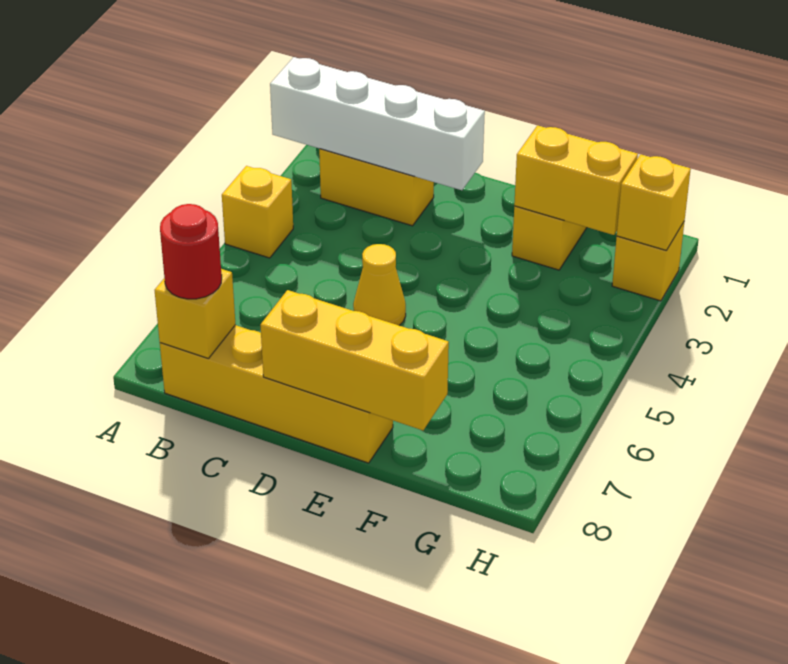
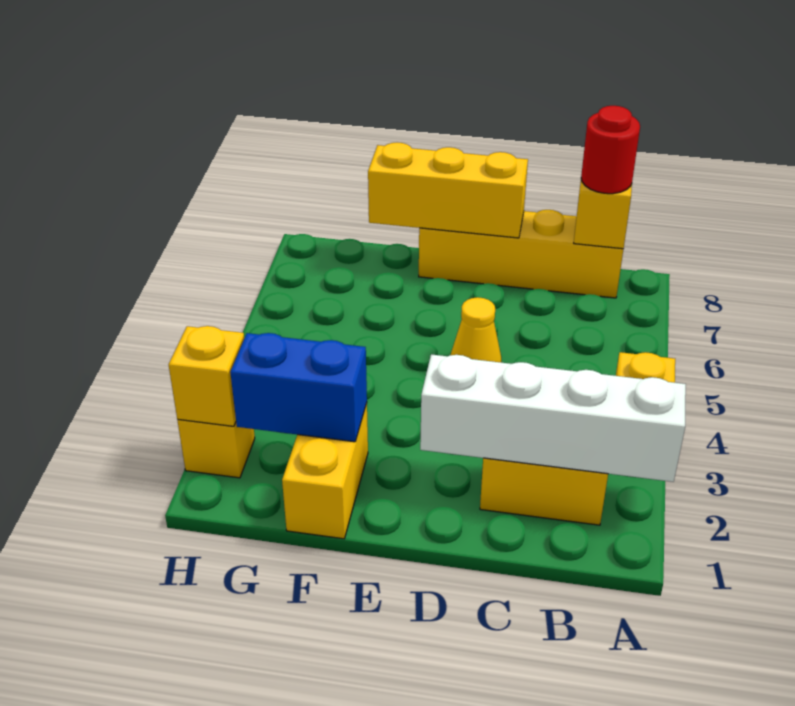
yellow brick F2:G2 level 2 -> blue brick F2:G2 level 2

